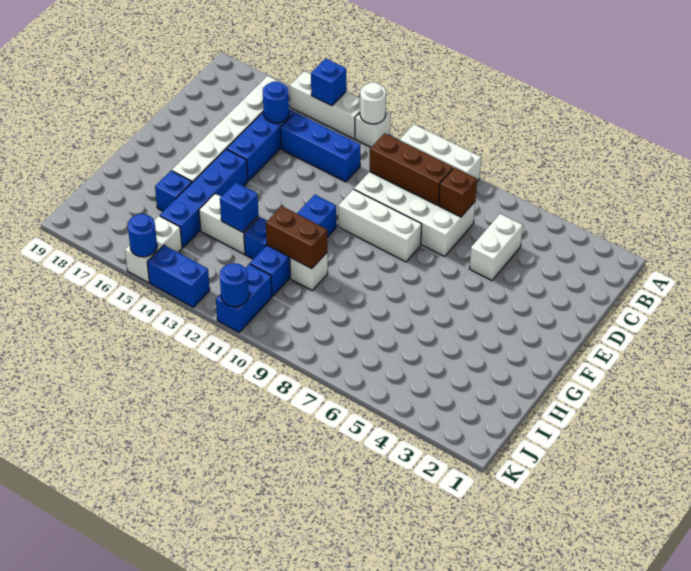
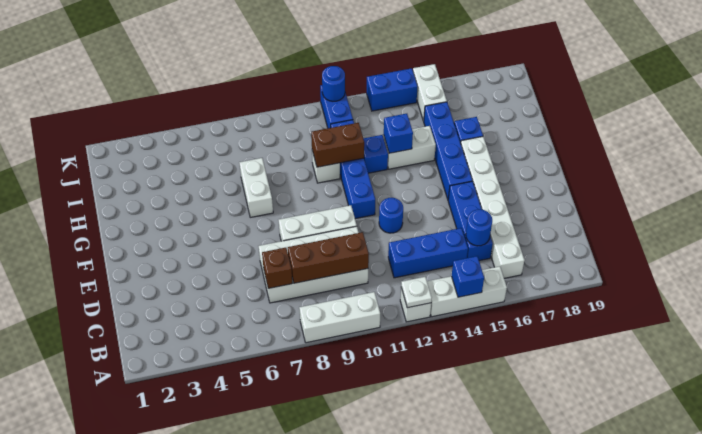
white round brick A12 level 2 -> white plate A12 level 2
white brick C5:D5 level 1 -> white brick G7:H7 level 1
blue round brick K15 level 2 -> blue round brick E12 level 1

